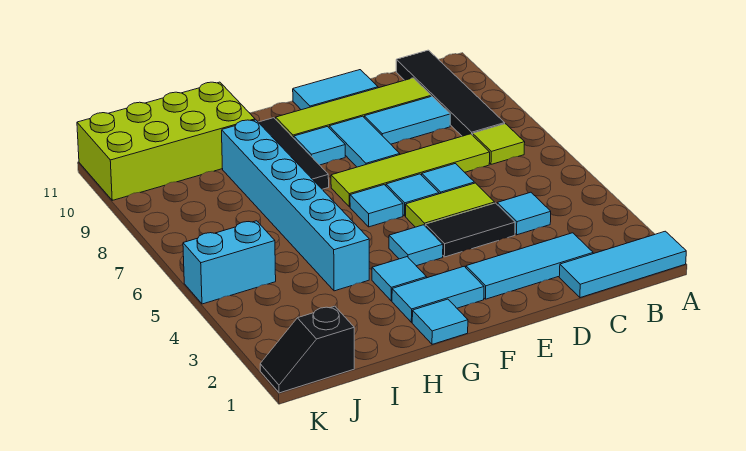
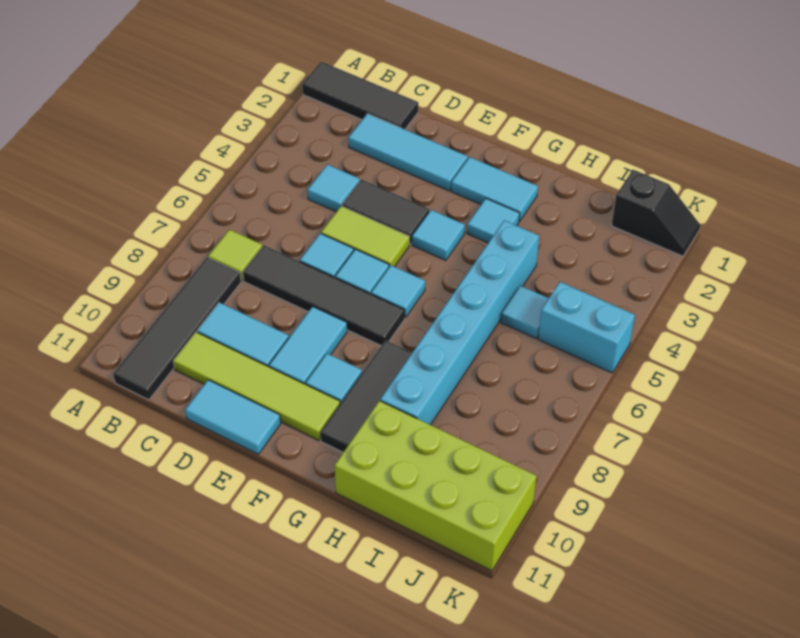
cyan tile A1:C1 level 1 -> black tile A1:C1 level 1
lime tile C7:F7 level 1 -> black tile C7:F7 level 1
cyan tile G1 level 1 -> cyan tile I5 level 1

